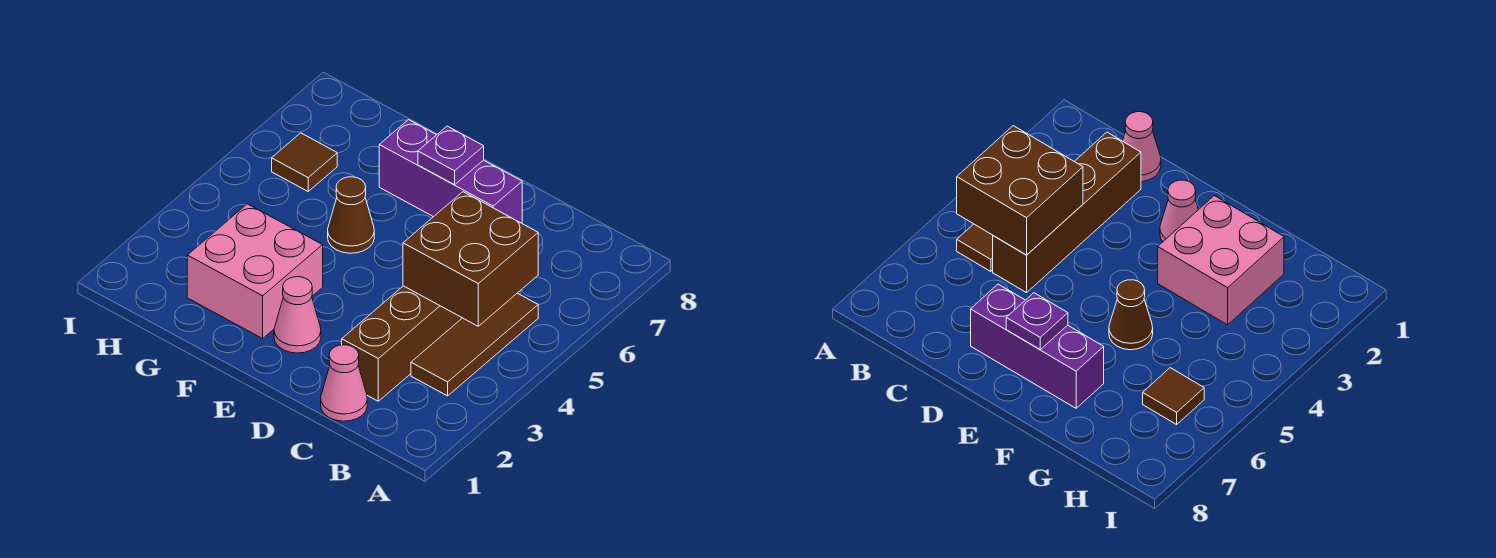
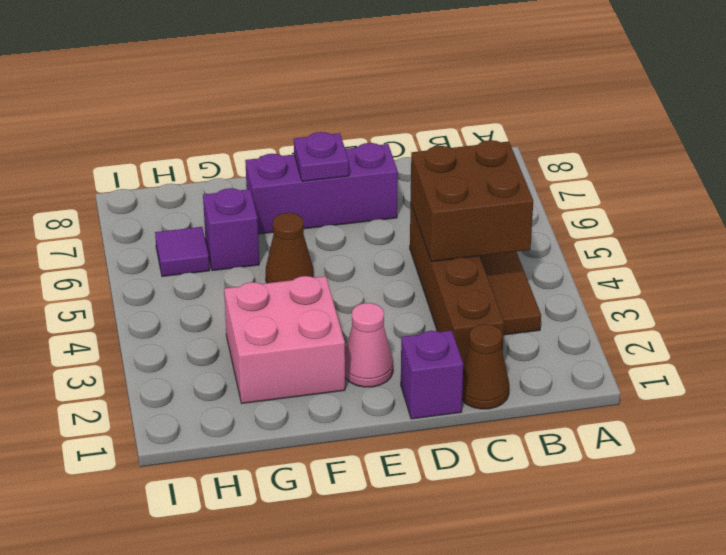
pink cone C1 level 1 -> brown cone C1 level 1
none -> purple brick D1 level 1
none -> purple brick G6 level 1
brown tile H6 level 1 -> purple tile H6 level 1

